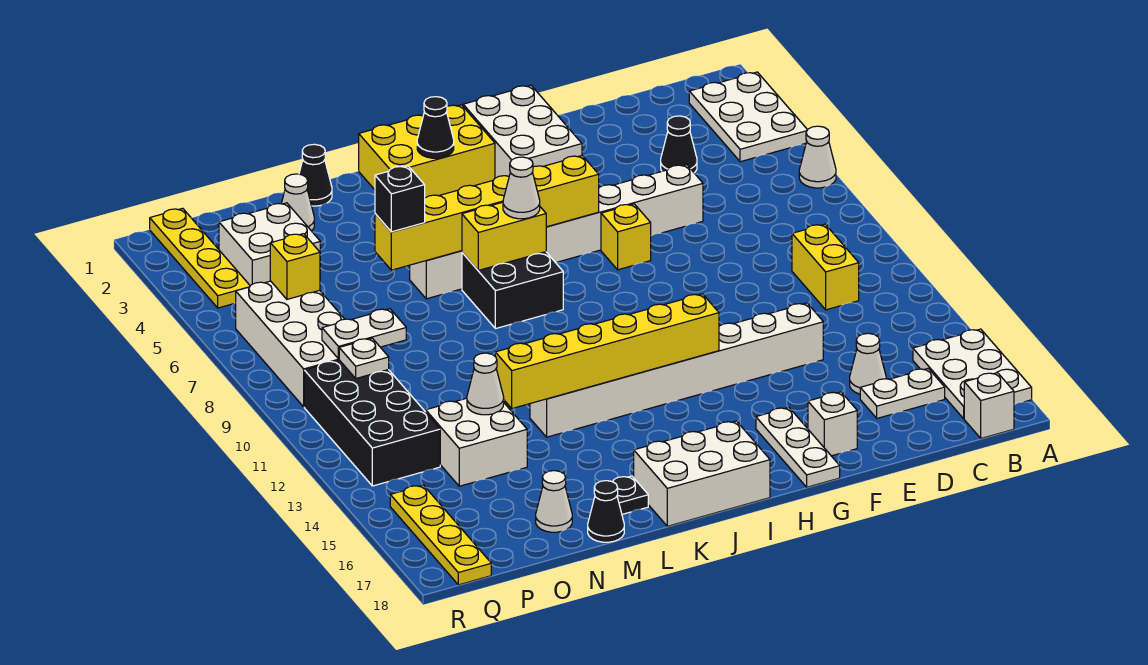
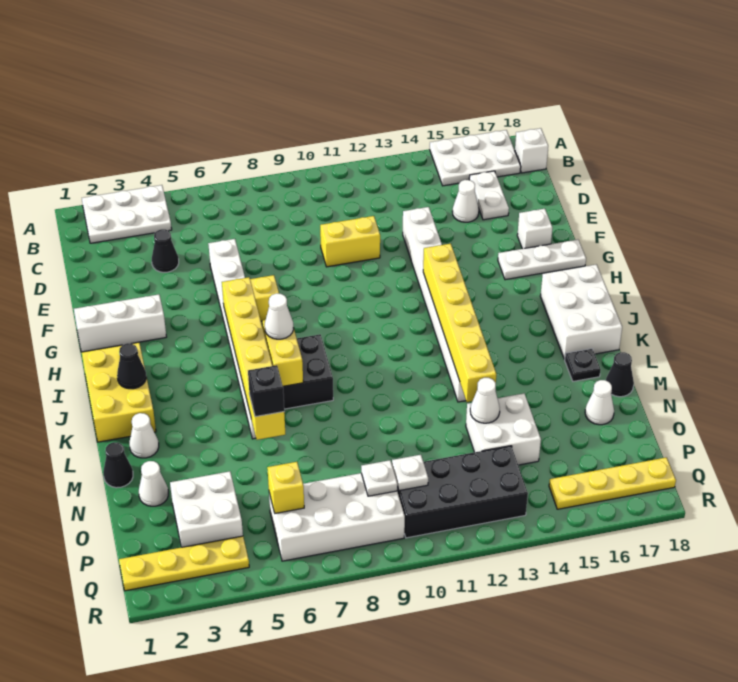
white cone A6 level 1 -> white cone L2 level 1
yellow brick C10:C11 level 1 -> yellow brick E10:E11 level 1
white brick G1:H3 level 1 -> white brick G1:G3 level 1
white plate O9:P9 level 2 -> white plate P9 level 2

